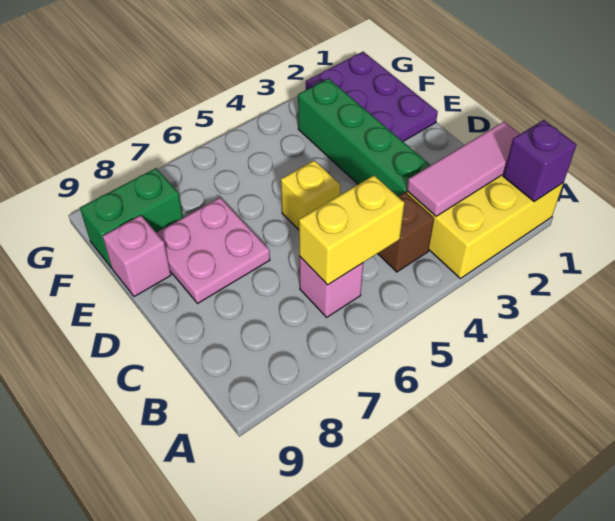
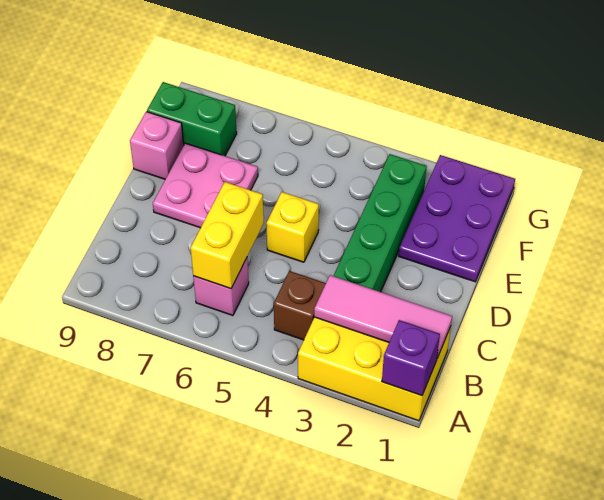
yellow brick B5:B6 level 2 -> yellow brick B6:C6 level 2

